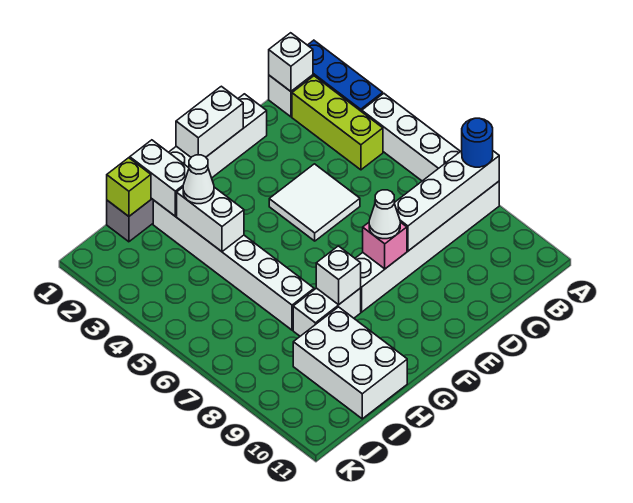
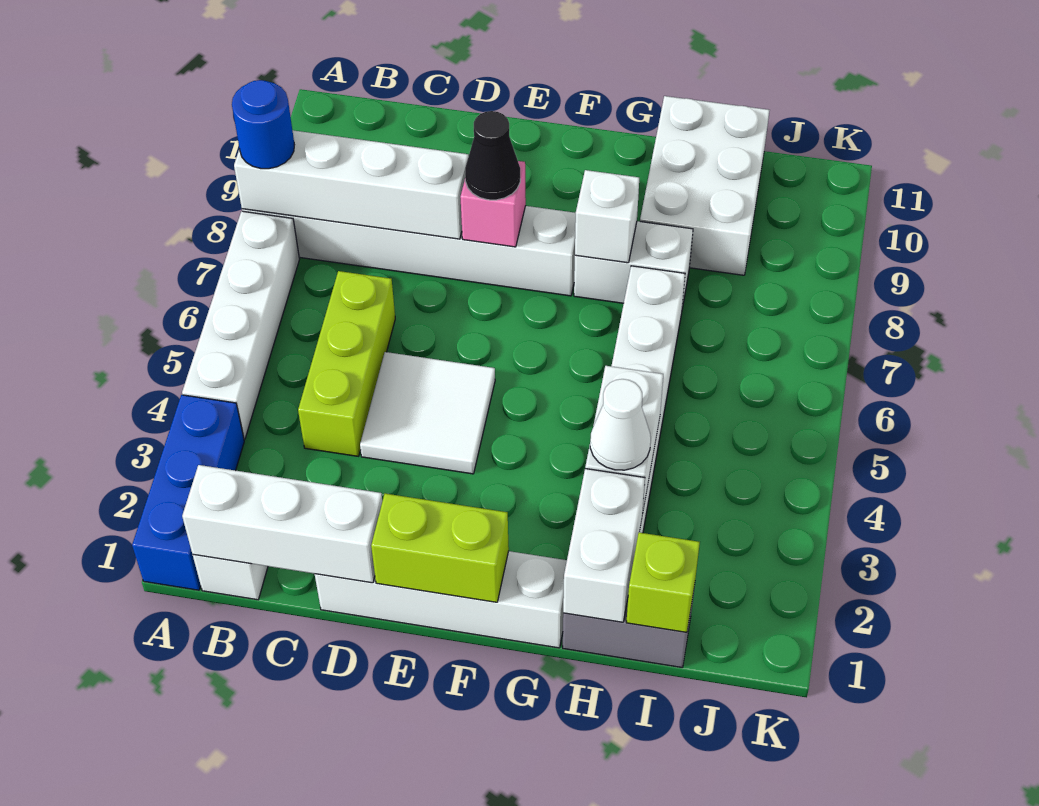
white brick B1 level 2 -> white brick B1:D1 level 2
lime brick B2:B4 level 1 -> lime brick C4:C6 level 1
white brick E1:F1 level 2 -> lime brick E1:F1 level 2
white cone E8 level 3 -> black cone E8 level 3

